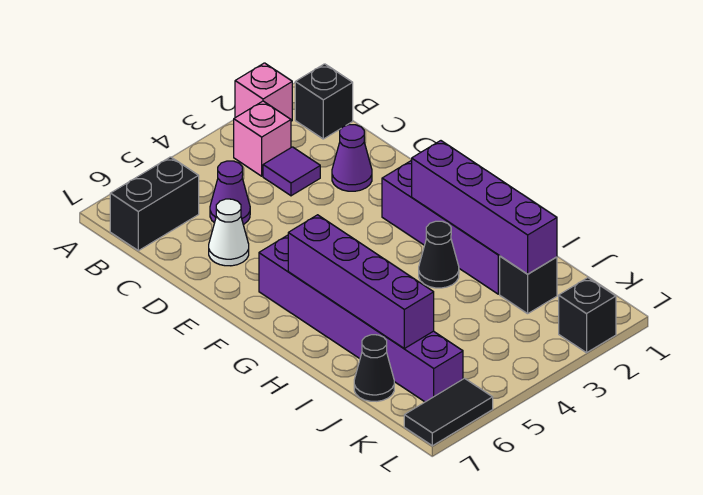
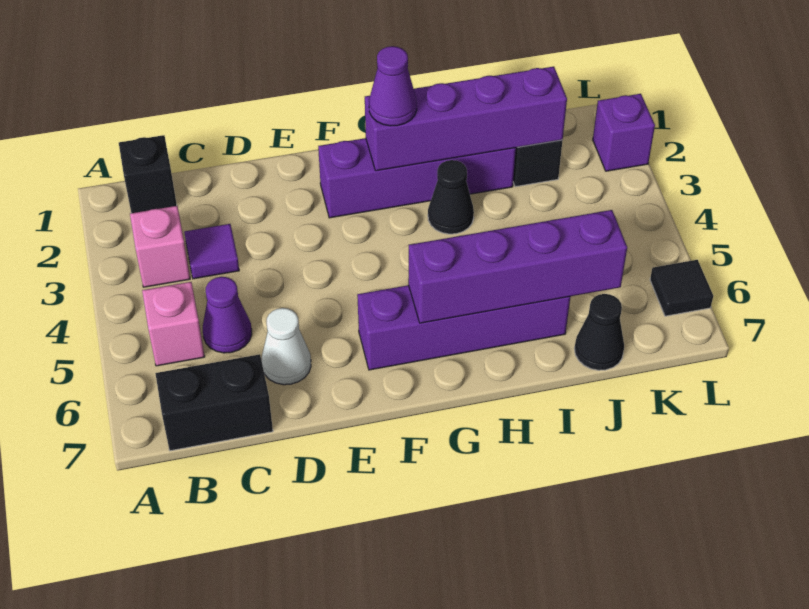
pink brick A2 level 1 -> pink brick B5 level 1
black brick B6:B7 level 1 -> black brick B7:C7 level 1
purple cone D2 level 1 -> purple cone G2 level 3
purple brick F6:K6 level 1 -> purple brick F6:I6 level 1
black brick L2 level 1 -> purple brick L2 level 1
black tile L6:L7 level 1 -> black tile L6 level 1

